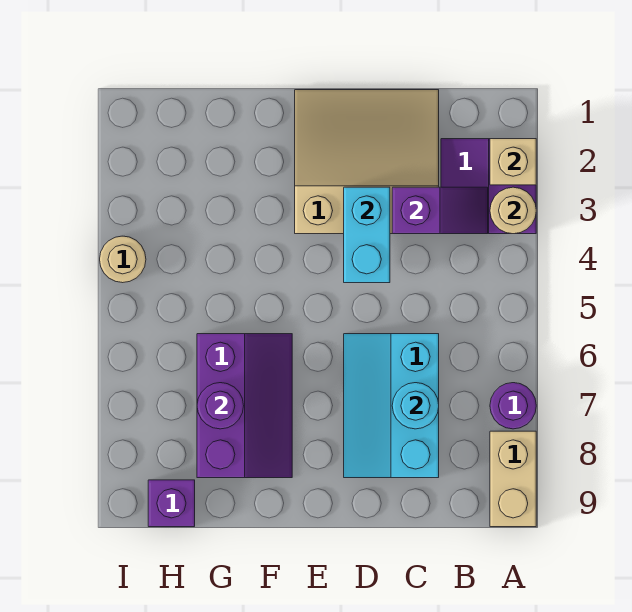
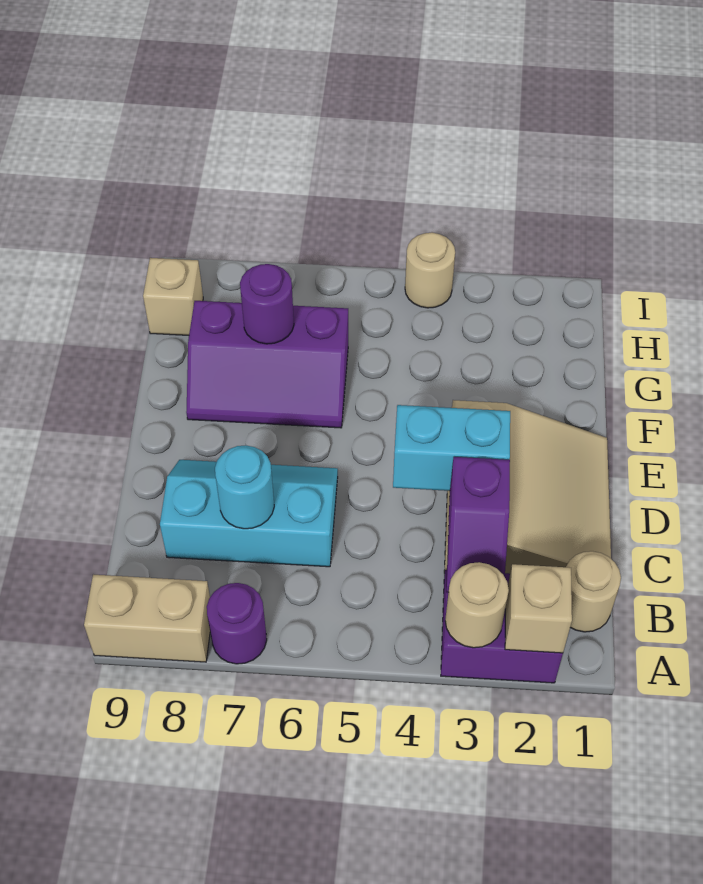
none -> tan round brick B1 level 1
purple brick H9 level 1 -> tan brick H9 level 1

